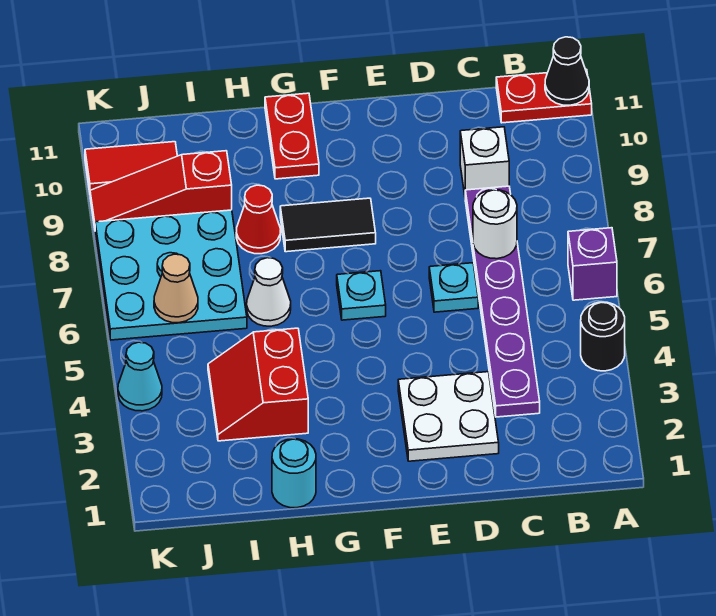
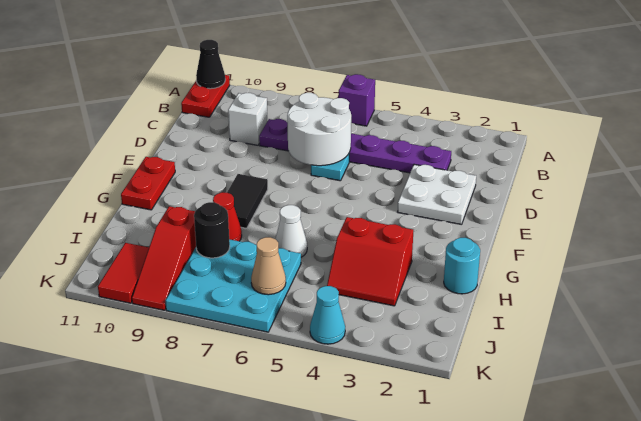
black round brick A4 level 1 -> black round brick I8 level 2
white round brick C7 level 2 -> white round brick C6:D7 level 2
cyan plate F6 level 1 -> none
red plate G10:G11 level 1 -> red plate F11:G11 level 1

